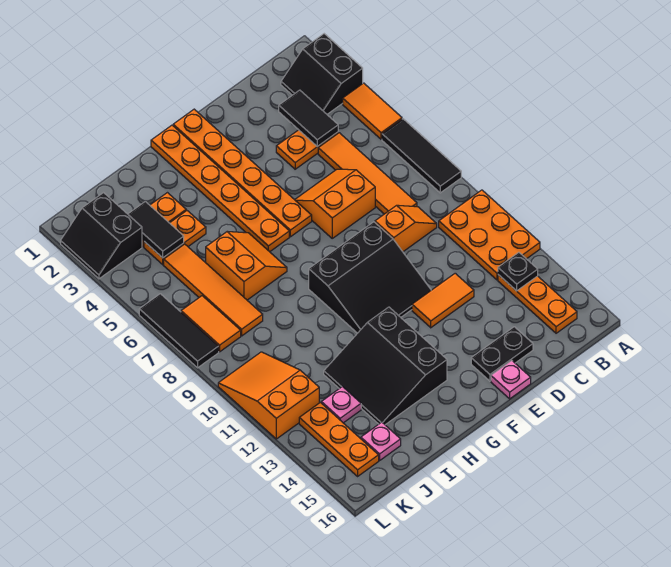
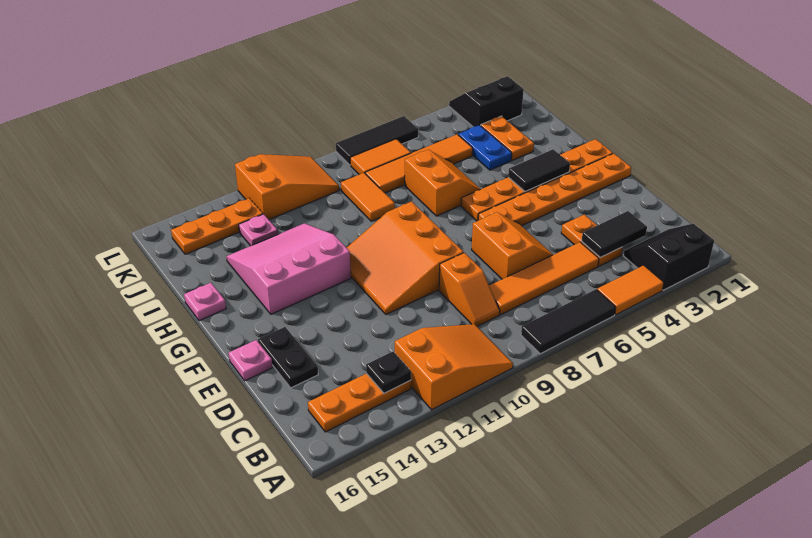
orange plate A10:B12 level 1 -> orange slope A10:B12 level 1 top 12
orange tile D12:E12 level 1 -> orange tile I9:J9 level 1
black slope E9:G11 level 1 top 9 -> orange slope E9:G11 level 1 top 9
black slope G12:I14 level 1 top G -> pink slope G12:I14 level 1 top G
orange slope H6:I7 level 1 top I -> orange slope H6:I7 level 1 top 7
orange plate I4:J4 level 1 -> blue plate I4:J4 level 1
black tile J3:J4 level 2 -> black tile G3:G4 level 2
pink plate J15 level 1 -> pink plate H16 level 1

